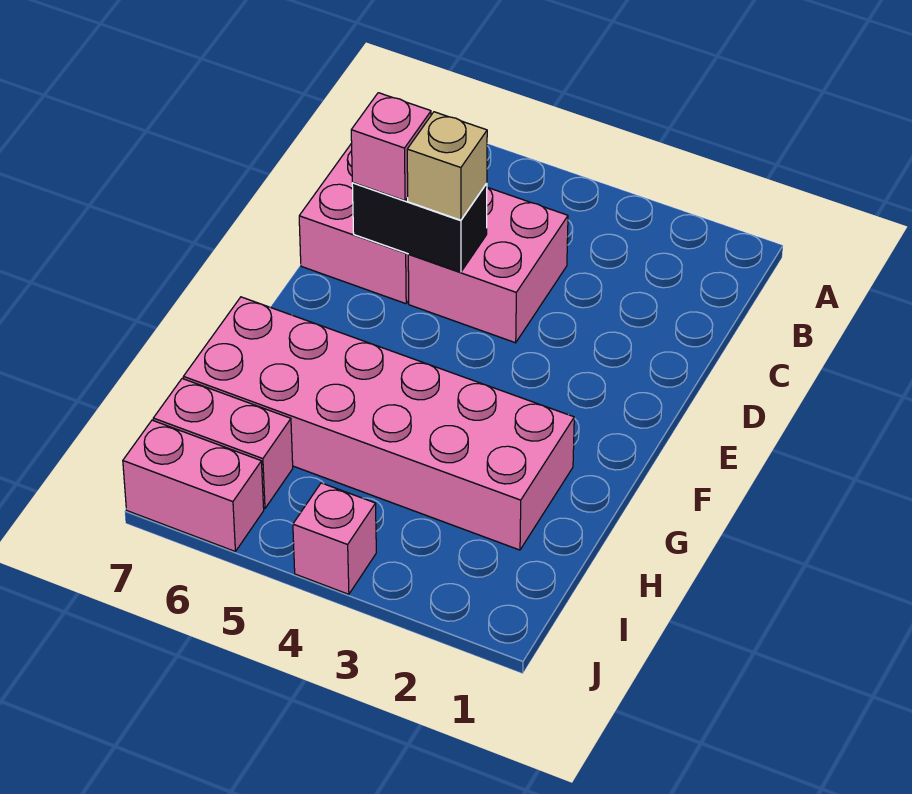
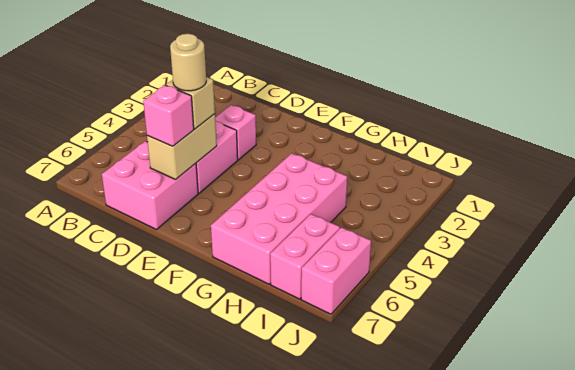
black brick D5:D6 level 2 -> tan brick D5:D6 level 2
none -> tan round brick D5 level 4
pink brick G2:H7 level 1 -> pink brick G4:H7 level 1
pink brick J4 level 1 -> pink brick D3 level 1

